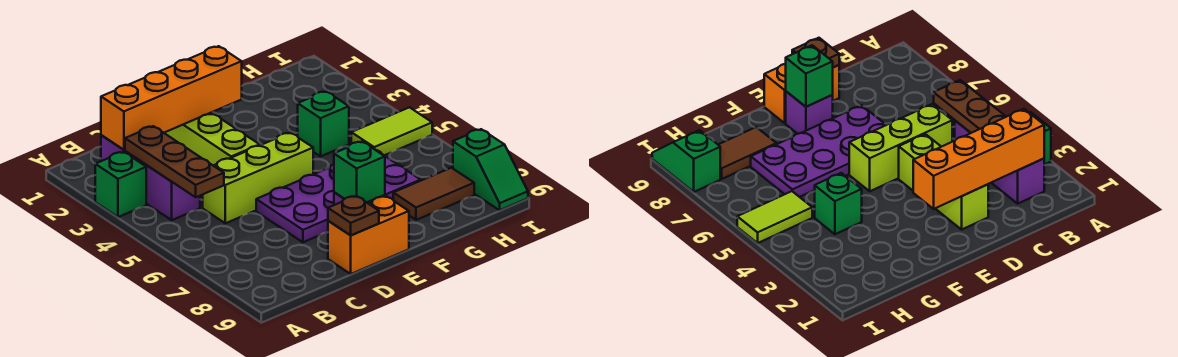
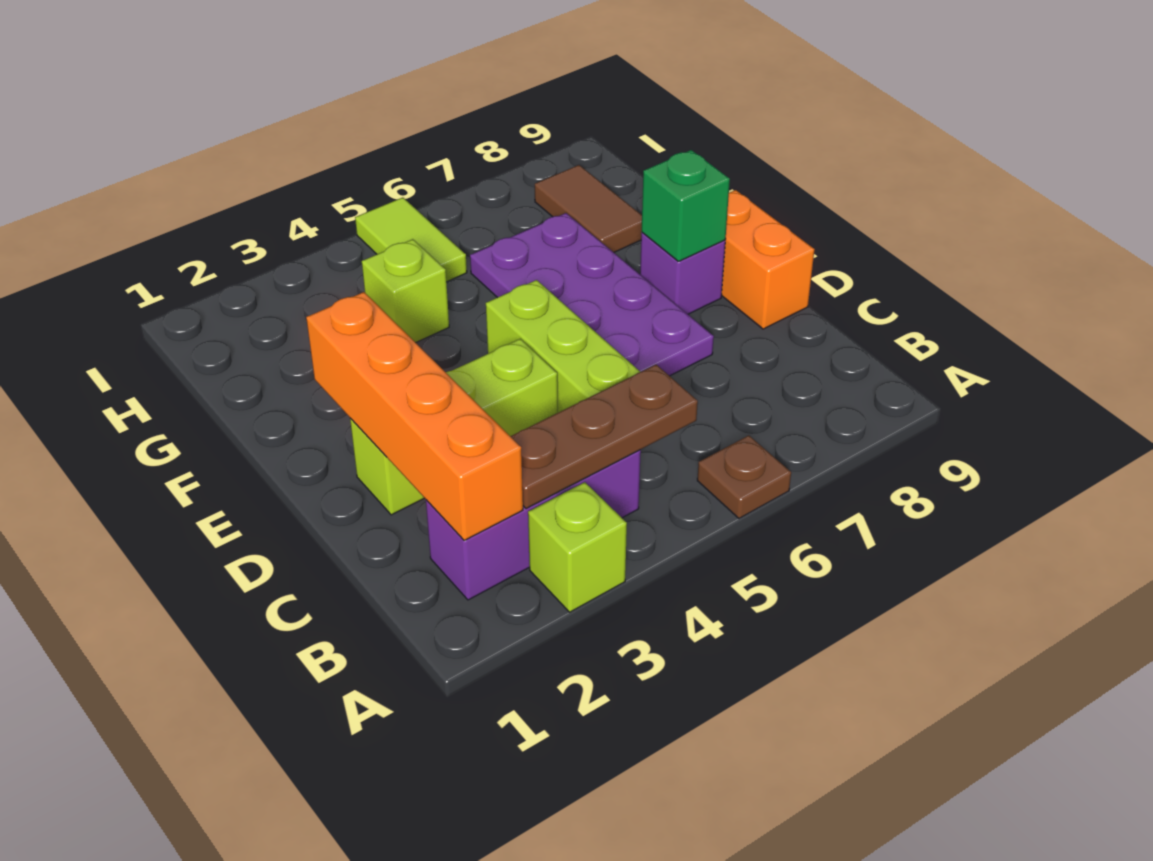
green brick A3 level 1 -> lime brick A3 level 1
brown plate D9 level 2 -> brown plate A6 level 1
green brick G4 level 1 -> lime brick G4 level 1
green slope I8:I9 level 1 top 8 -> none

